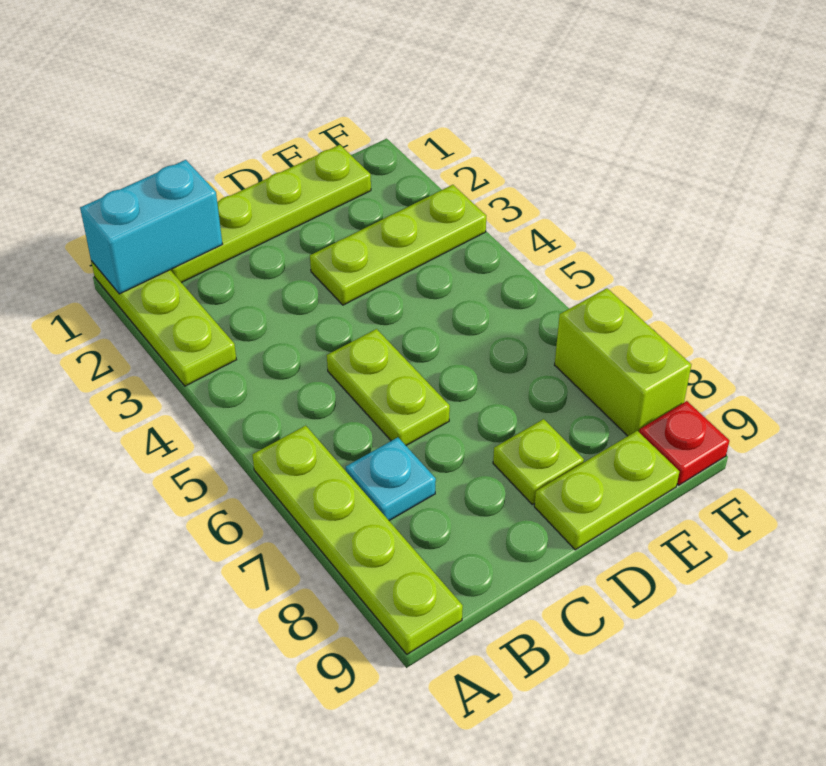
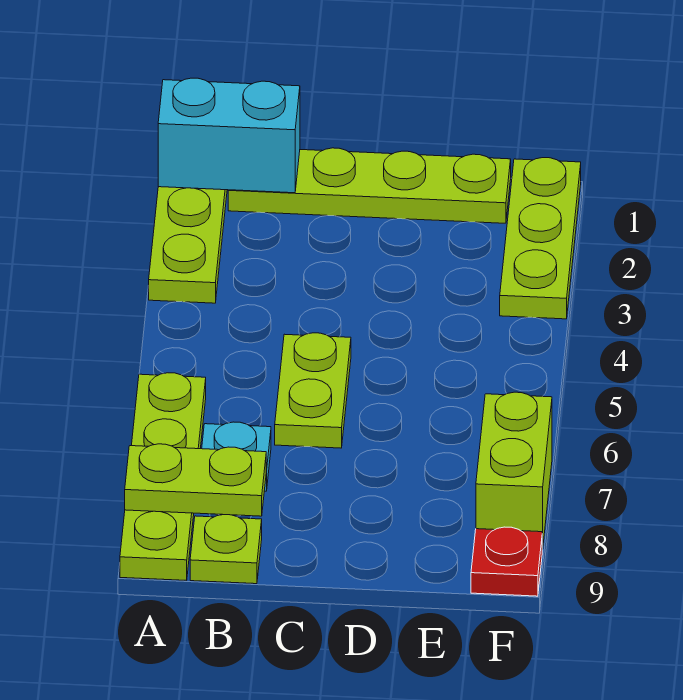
lime plate D3:F3 level 1 -> lime plate F1:F3 level 1
lime plate D8 level 1 -> lime plate B9 level 1
lime plate D9:E9 level 1 -> lime plate A8:B8 level 2

